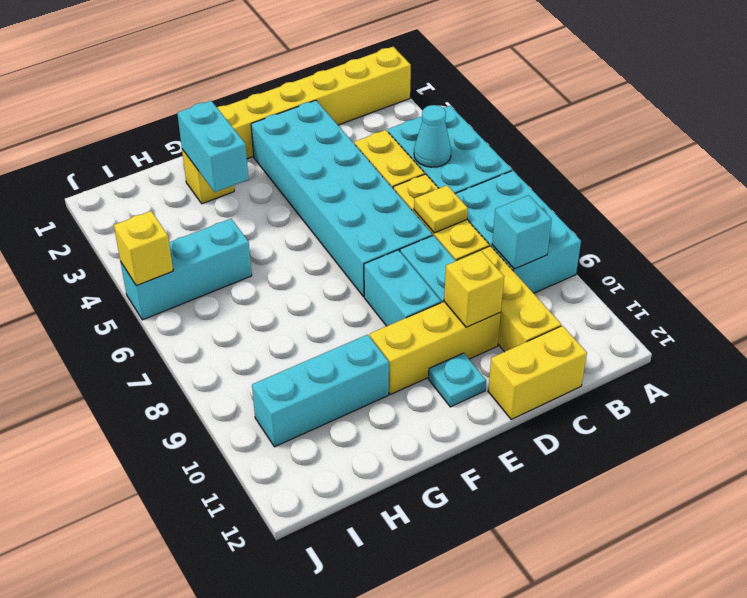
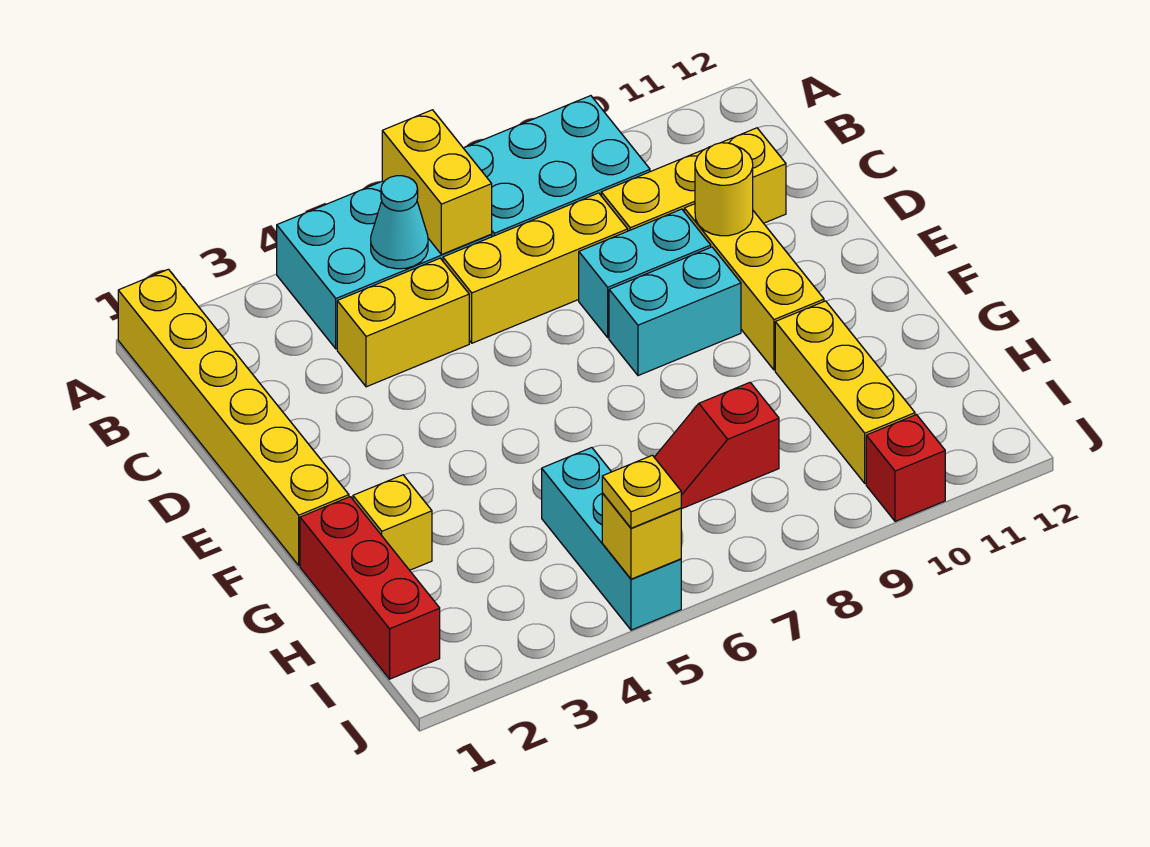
cyan brick B9 level 2 -> none
yellow plate C7 level 2 -> yellow plate J5 level 3
yellow brick C12:D12 level 1 -> yellow brick A6:B6 level 2
cyan brick D2:E7 level 1 -> none
yellow brick D10 level 2 -> yellow round brick D10 level 2
cyan plate E11 level 1 -> none
none -> red brick G1:I1 level 1
cyan brick G2:G3 level 2 -> none
cyan brick G10:I10 level 1 -> yellow brick G10:I10 level 1
none -> red slope H7:H8 level 1 top 8
none -> red brick J10 level 1

